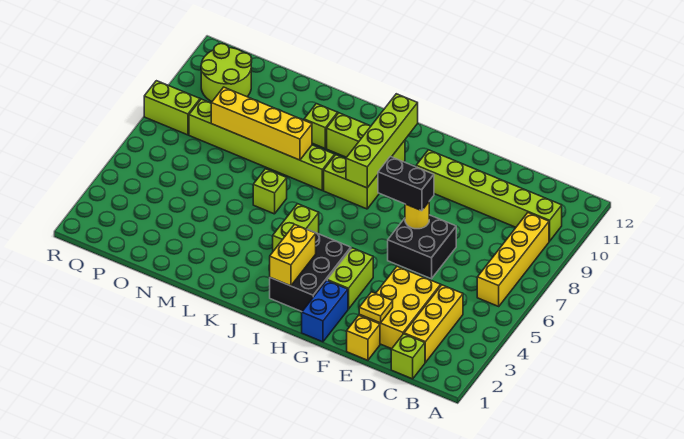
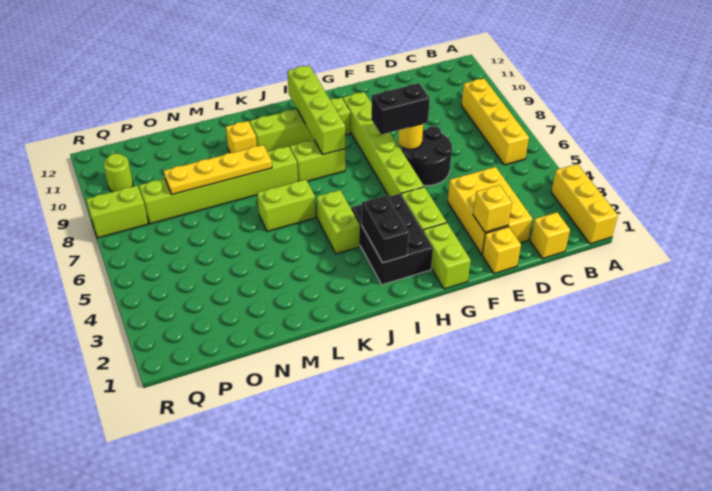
lime brick B10:G10 level 1 -> lime brick G5:G10 level 1
lime brick C1 level 1 -> yellow brick C1 level 1
yellow brick C2:C4 level 1 -> yellow brick A1:A3 level 1
yellow plate E2 level 2 -> yellow brick E2 level 2
black brick E6:F7 level 1 -> black round brick E6:F7 level 1
blue brick G1:G2 level 1 -> lime brick G1:G2 level 1
yellow brick I2:I3 level 2 -> black brick I2:I3 level 2
lime brick I10:K10 level 1 -> lime brick H10:K10 level 1
lime brick L6 level 1 -> lime brick K6:L6 level 1
yellow brick L8:O8 level 2 -> yellow plate L8:O8 level 2
lime brick L10 level 1 -> yellow brick L10 level 1
lime round brick P10:Q11 level 1 -> lime round brick Q10 level 1

